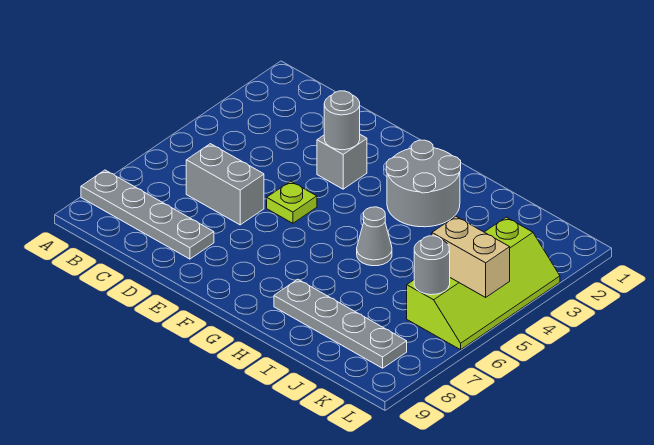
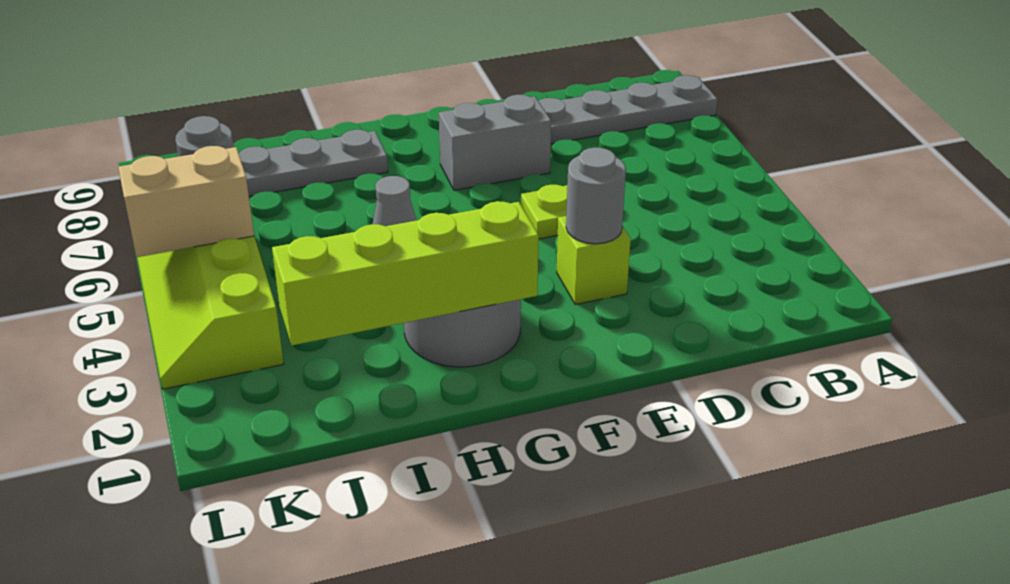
grey brick C6:D6 level 1 -> grey brick E7:F7 level 1
grey brick E3 level 1 -> lime brick E3 level 1
none -> lime brick G2:J2 level 2

